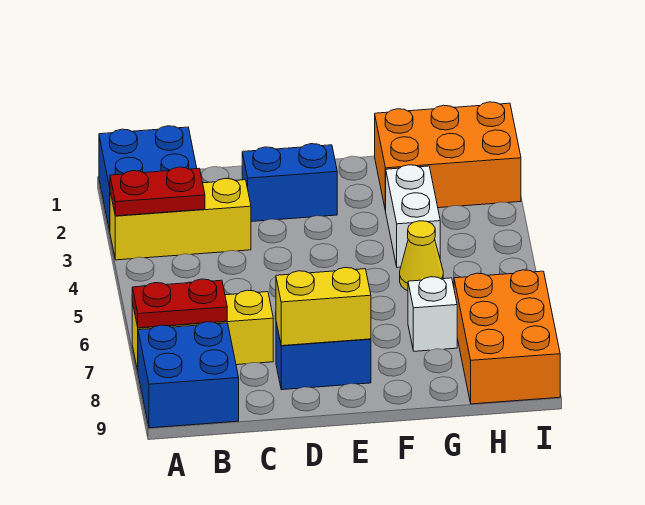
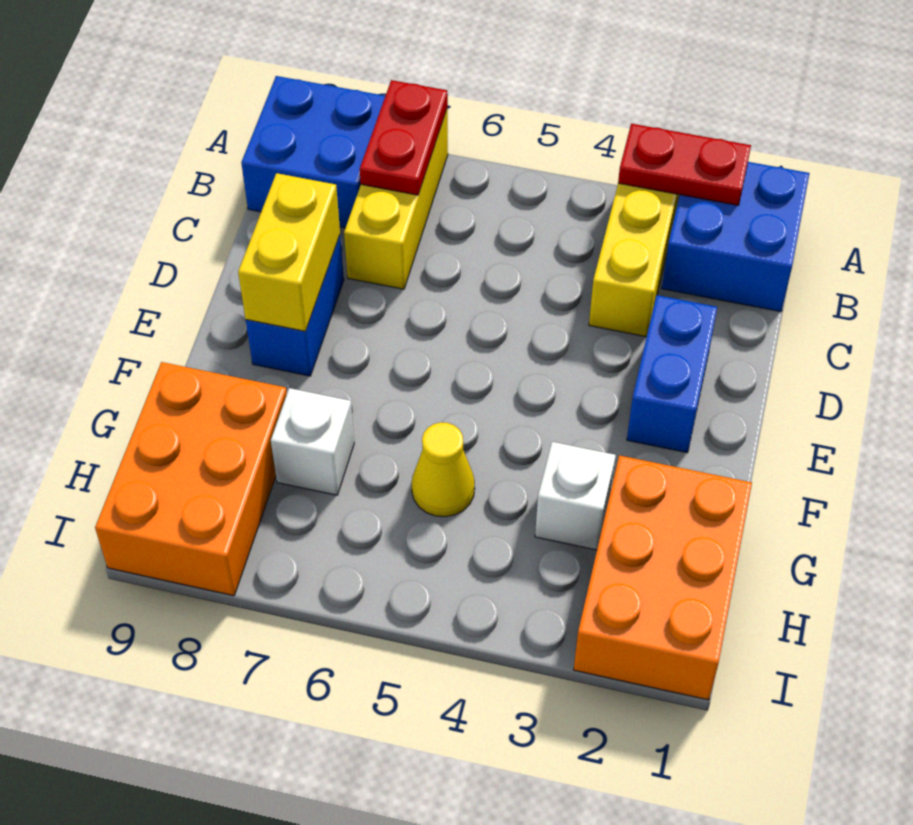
red plate A3:B3 level 2 -> red plate A2:A3 level 2
white brick G3:G4 level 1 -> white brick G3 level 1
orange brick H7:I9 level 1 -> orange brick G8:I9 level 1

